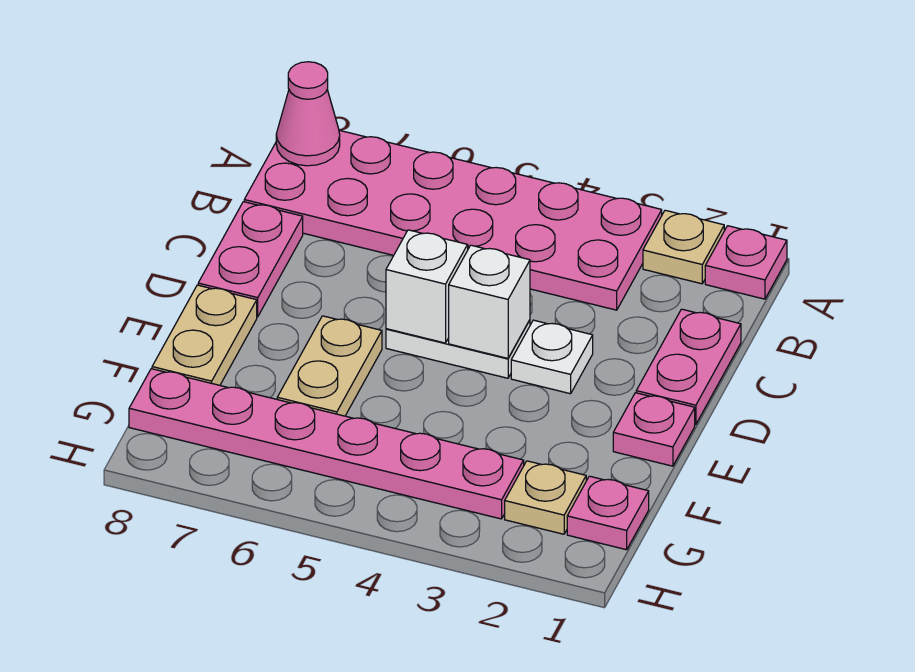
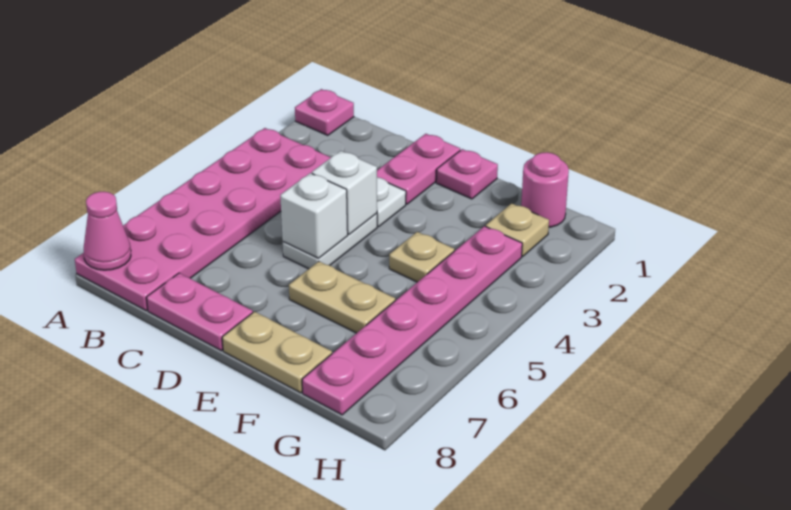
tan plate A2 level 1 -> tan plate F4 level 1
pink plate C1:D1 level 1 -> pink plate D1:D2 level 1
pink plate G1 level 1 -> pink round brick G1 level 1

